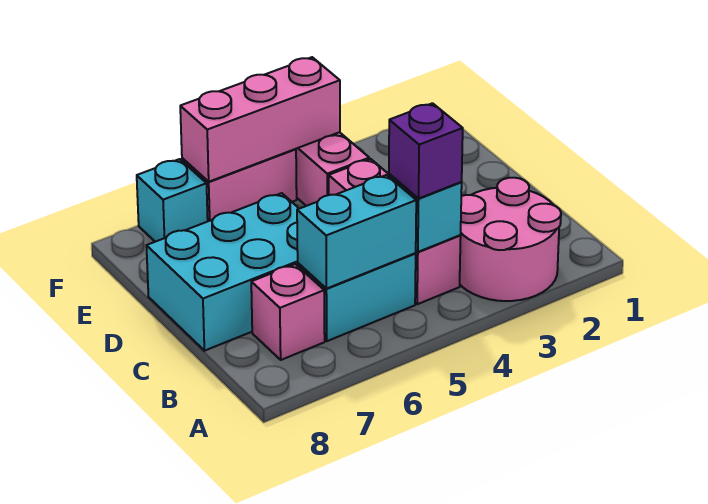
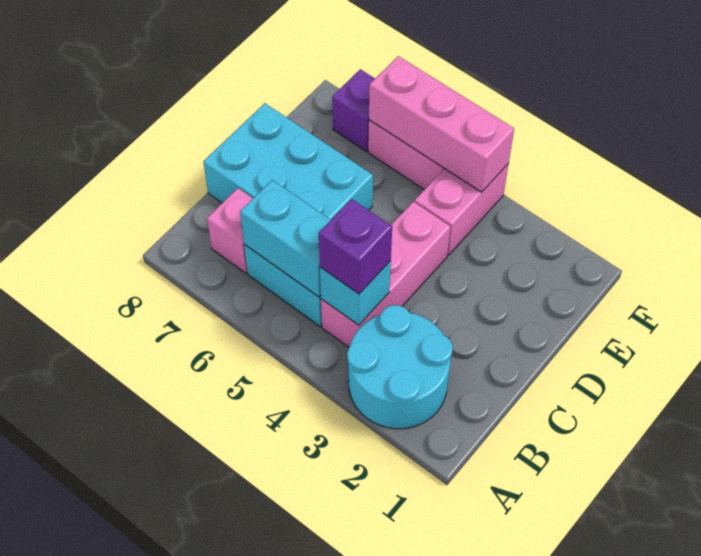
pink round brick A2:B3 level 1 -> cyan round brick A2:B3 level 1
cyan brick F7 level 1 -> purple brick F7 level 1

